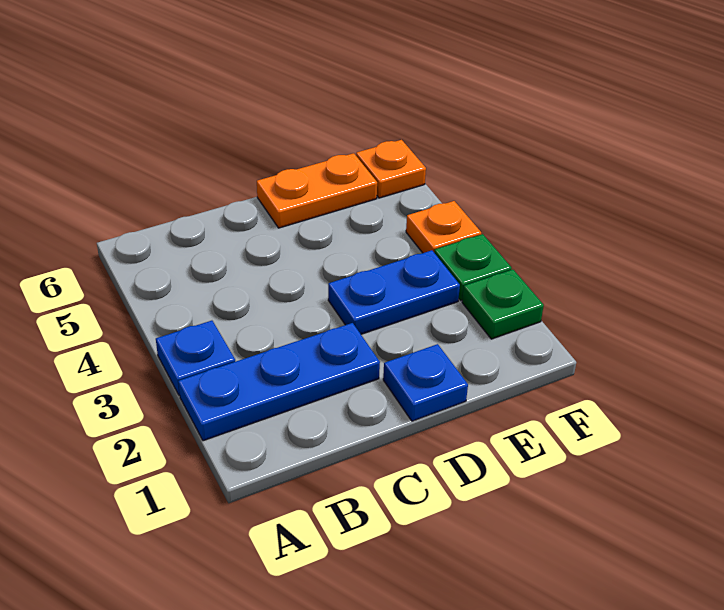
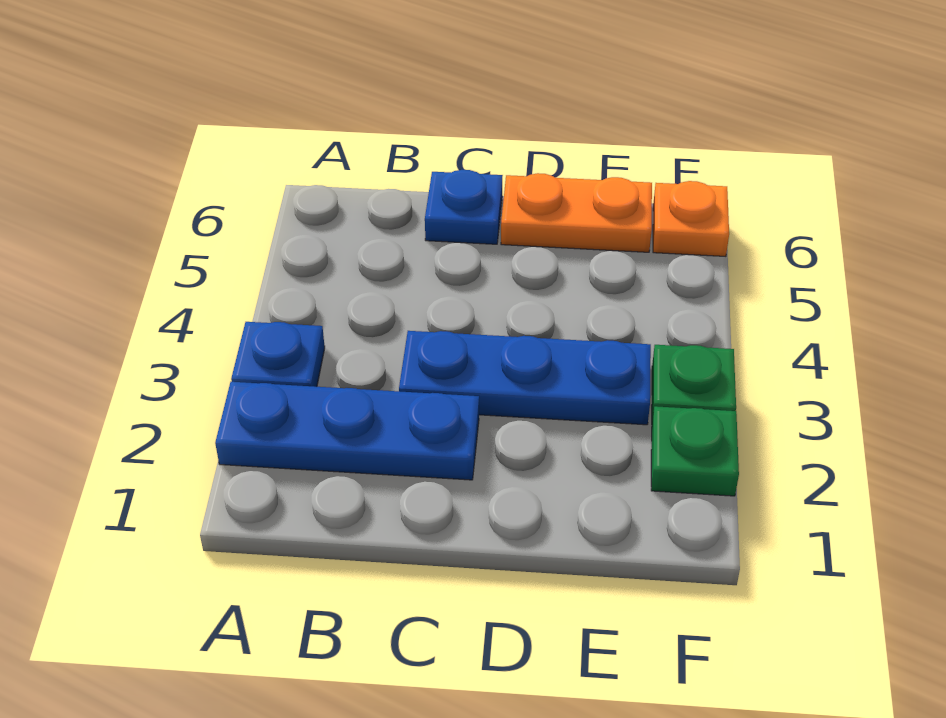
blue plate D1 level 1 -> blue plate C6 level 1
blue plate D3:E3 level 1 -> blue plate C3:E3 level 1
orange plate F4 level 1 -> none

